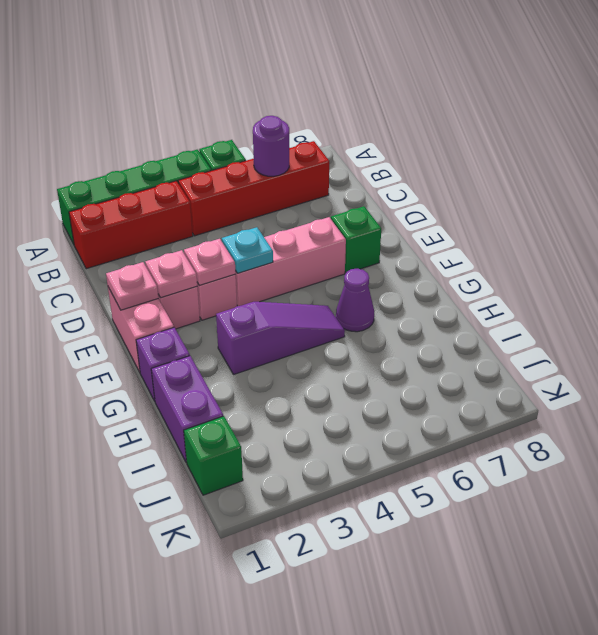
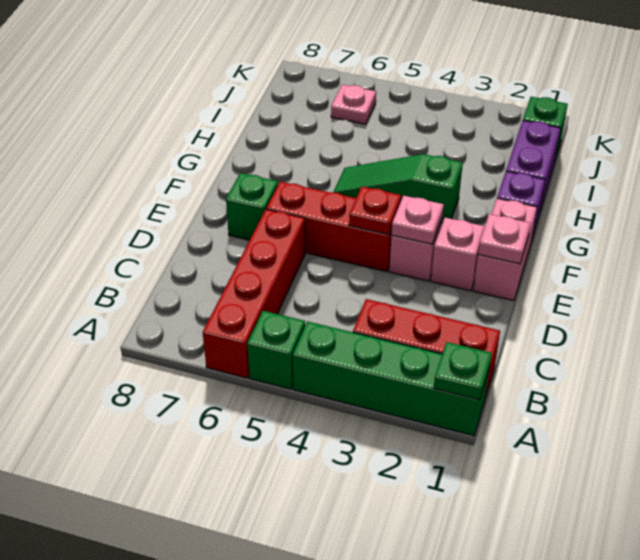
none -> green plate A1 level 2
red brick B4:B7 level 1 -> red brick A6:D6 level 1
purple round brick B6 level 2 -> none
pink plate E2 level 2 -> pink plate J6 level 1
pink brick E4:E6 level 1 -> red brick E4:E6 level 1
cyan plate E4 level 2 -> red plate E4 level 2
purple slope G3:G5 level 1 top 3 -> green slope G3:G5 level 1 top 3
purple cone G6 level 1 -> none

